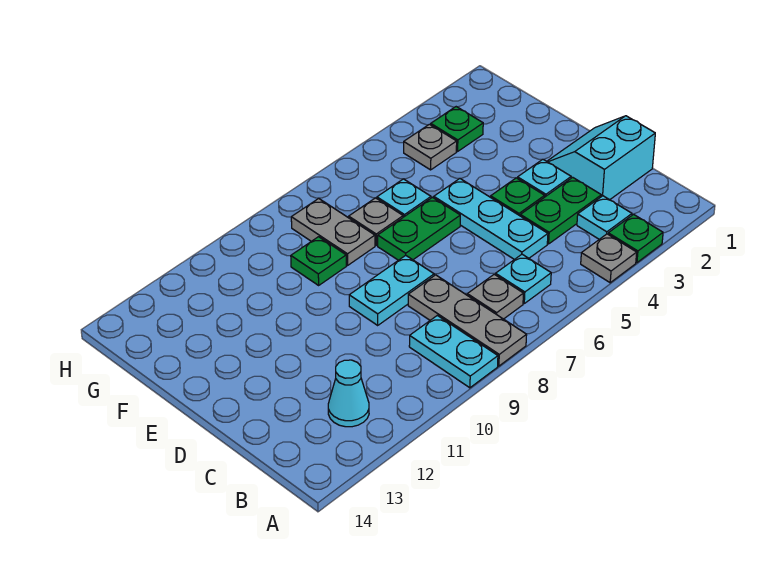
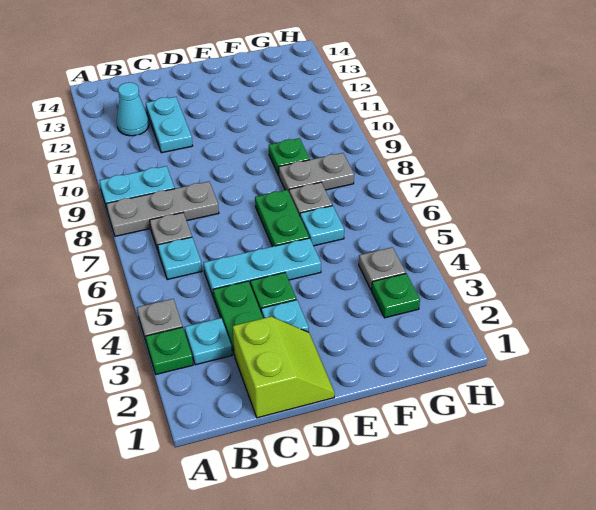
cyan slope C1:D2 level 1 top C -> lime slope C1:D2 level 1 top C
cyan plate D8:D9 level 1 -> cyan plate C11:C12 level 1

